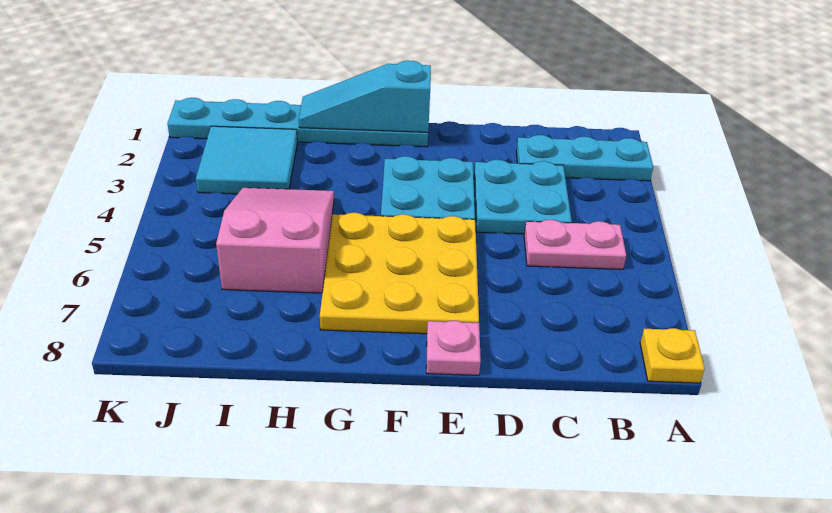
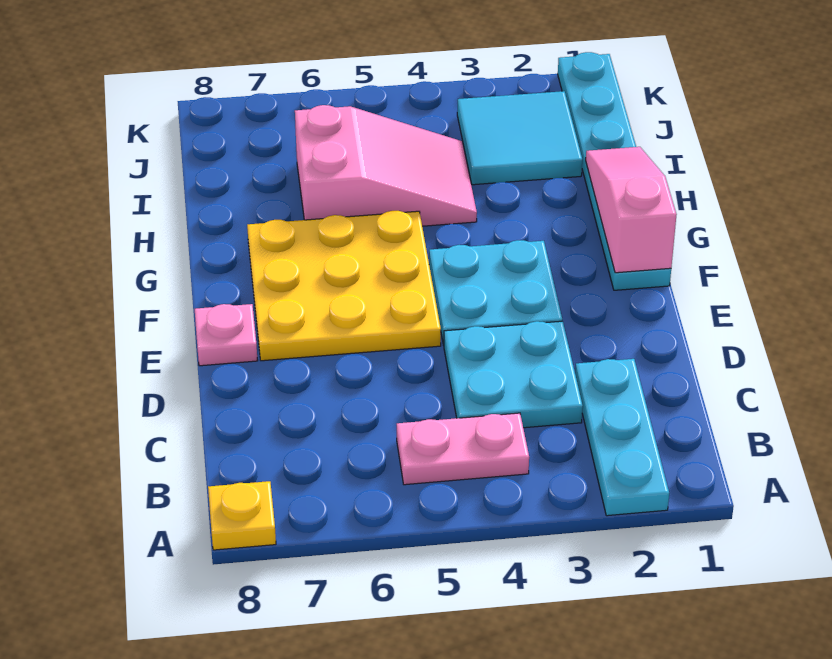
pink plate B5:C5 level 1 -> pink plate B4:B5 level 1
cyan slope F1:H1 level 2 top F -> pink slope F1:H1 level 2 top F

